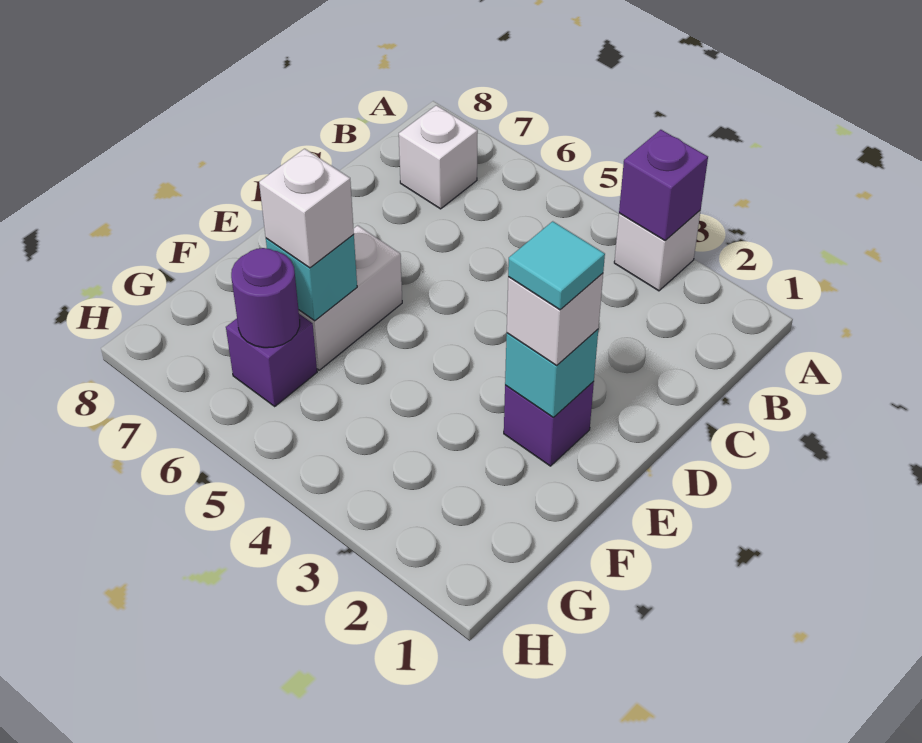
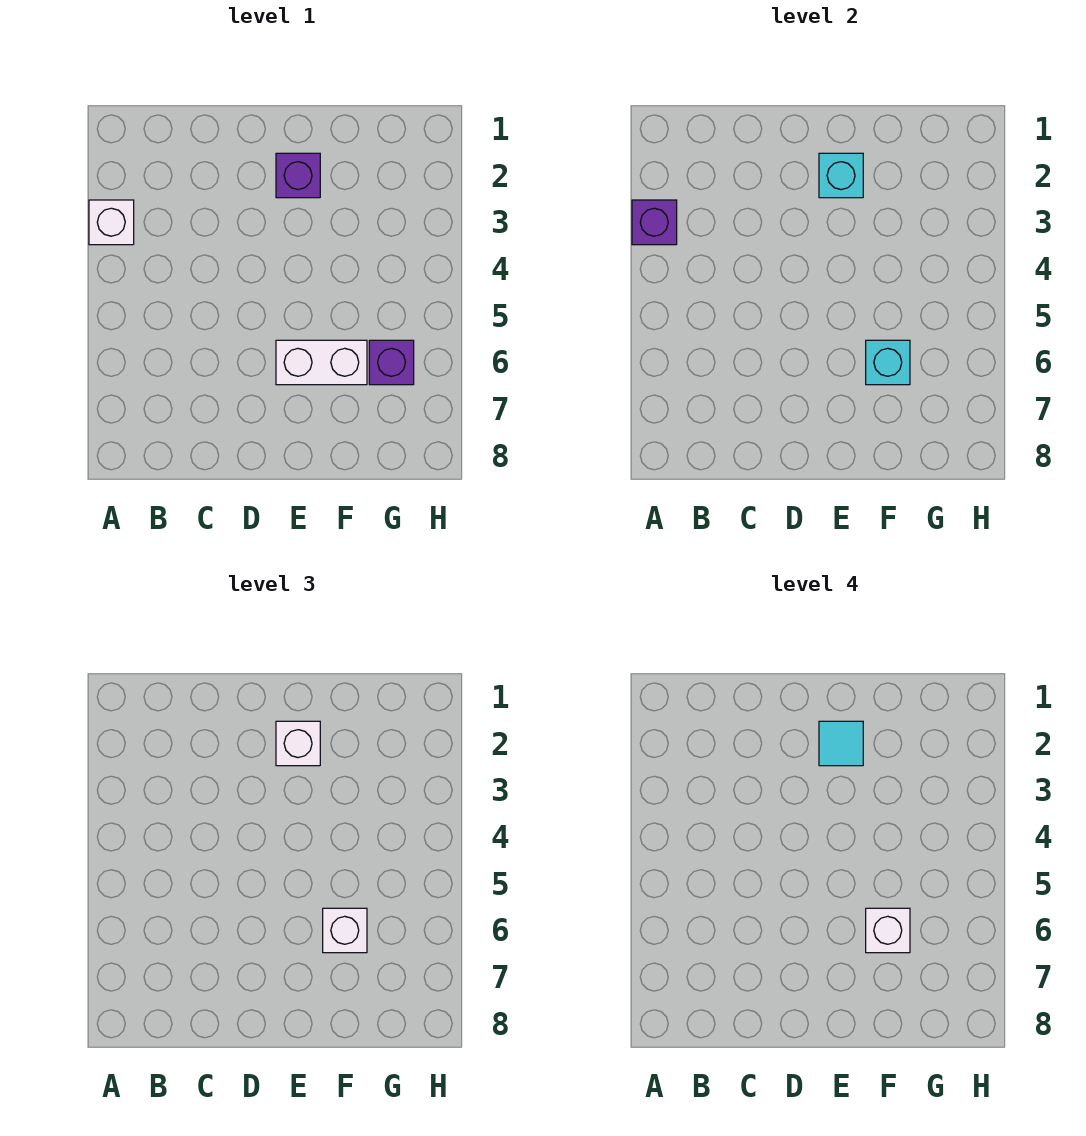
white brick B7 level 1 -> white brick F6 level 4
purple round brick G6 level 2 -> none

